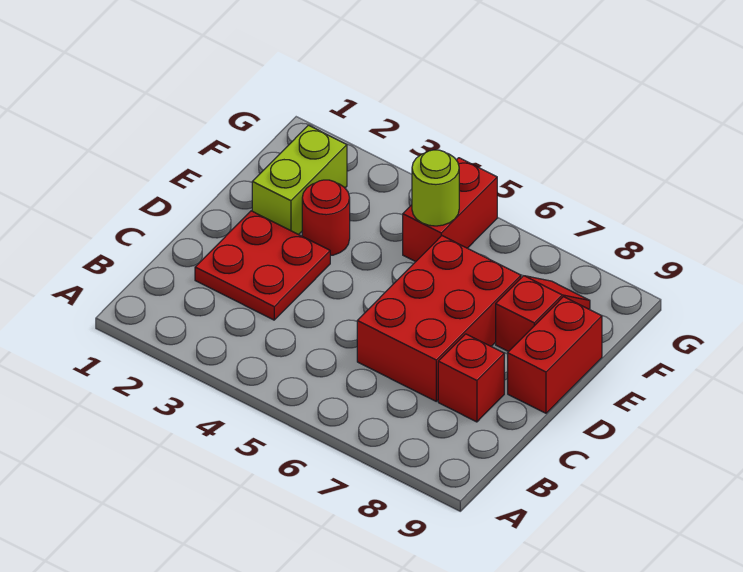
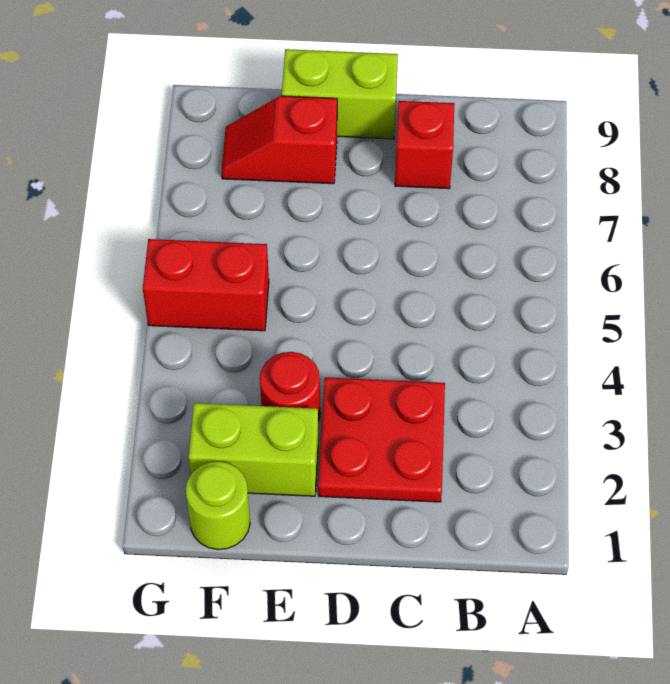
red brick C6:E7 level 1 -> none
red brick D9:E9 level 1 -> lime brick D9:E9 level 1
lime round brick F5 level 2 -> lime round brick F1 level 1

